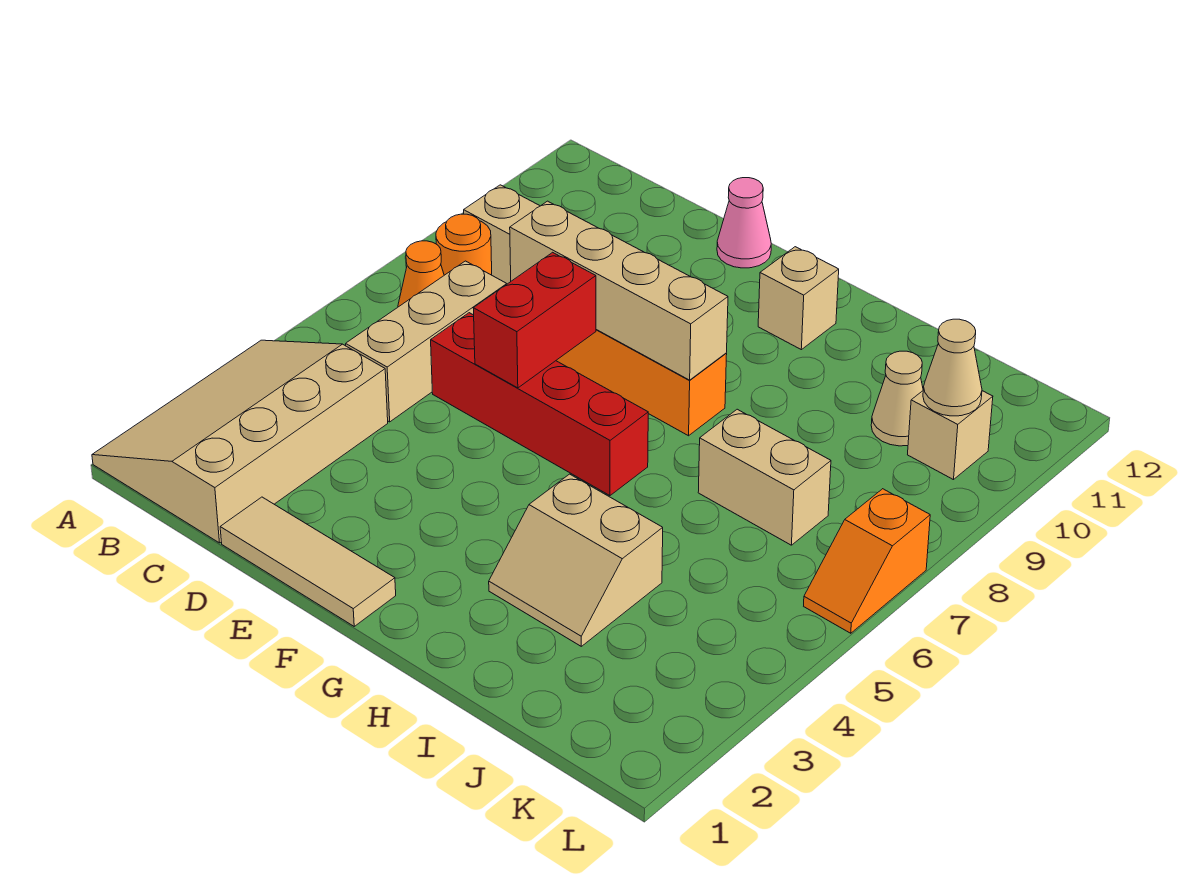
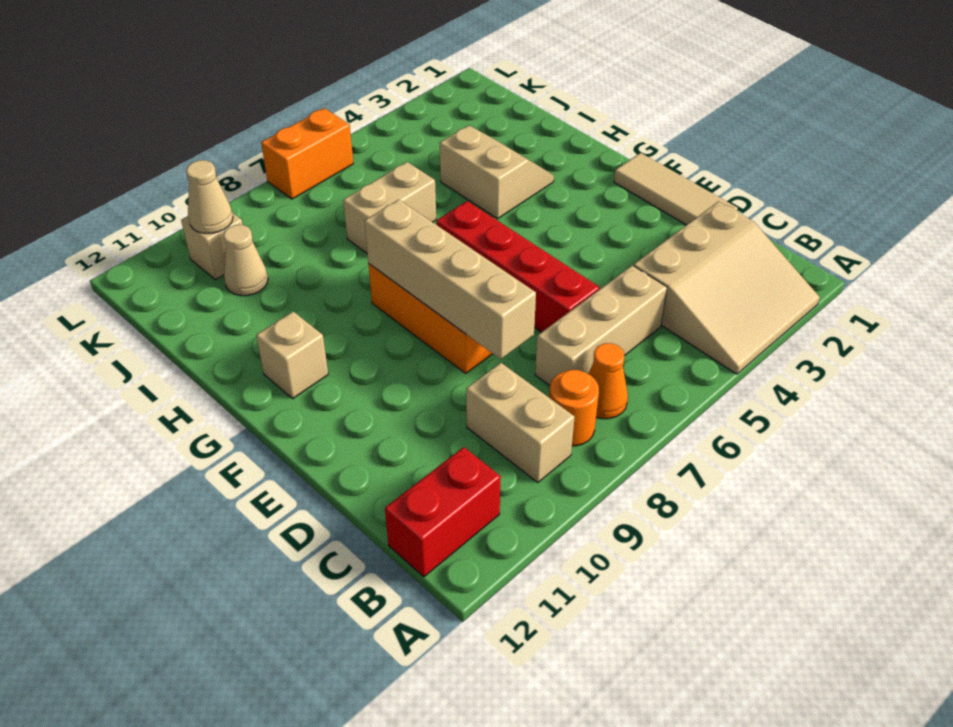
tan slope A1:C4 level 1 top C -> tan slope A2:C4 level 1 top C
red brick E6:E7 level 2 -> red brick B11:B12 level 1
pink cone E12 level 1 -> none
tan brick I7:J7 level 1 -> tan brick I6:I7 level 1
orange slope L6:L7 level 1 top 7 -> orange brick L6:L7 level 1

